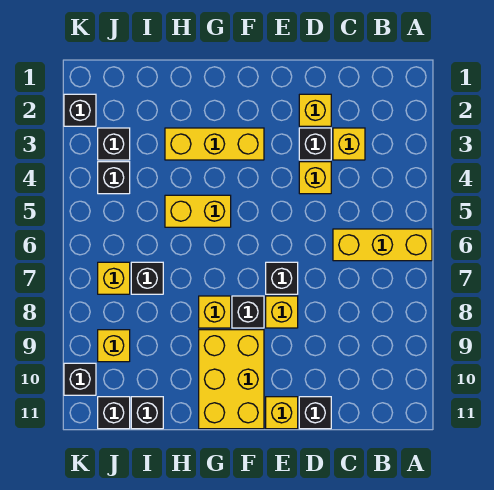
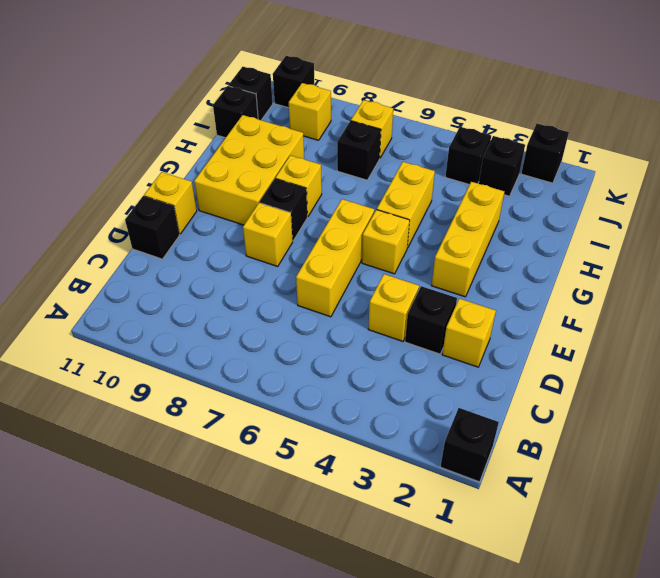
yellow brick A6:C6 level 1 -> yellow brick D6:F6 level 1
yellow brick C3 level 1 -> yellow brick F5 level 1
black brick E7 level 1 -> black brick A1 level 1
yellow brick F9:G11 level 1 -> yellow brick F9:H10 level 1

